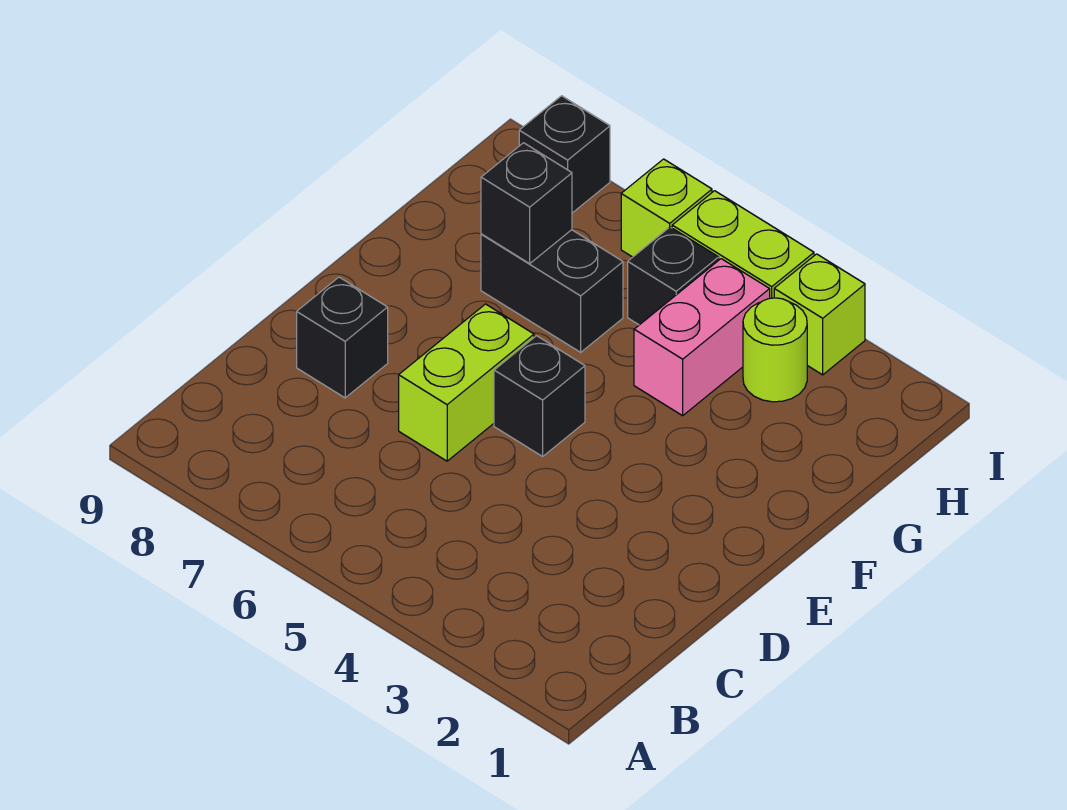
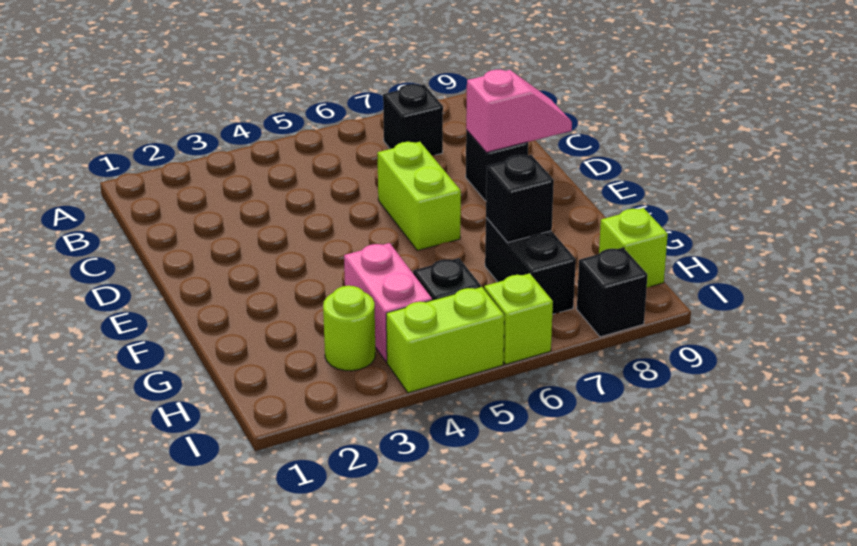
none -> pink slope D8:D9 level 2 top 8
black brick E5 level 1 -> black brick B7 level 1
black brick G6:G7 level 1 -> black brick G7:H7 level 1
lime brick I3 level 1 -> lime brick H9 level 1

